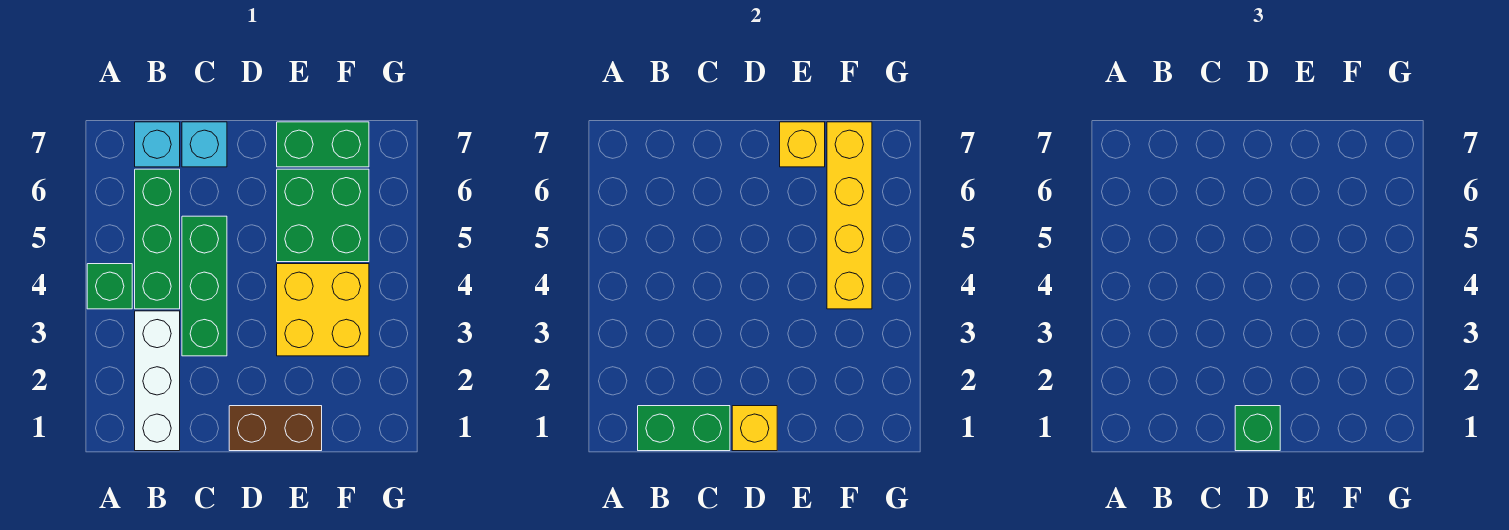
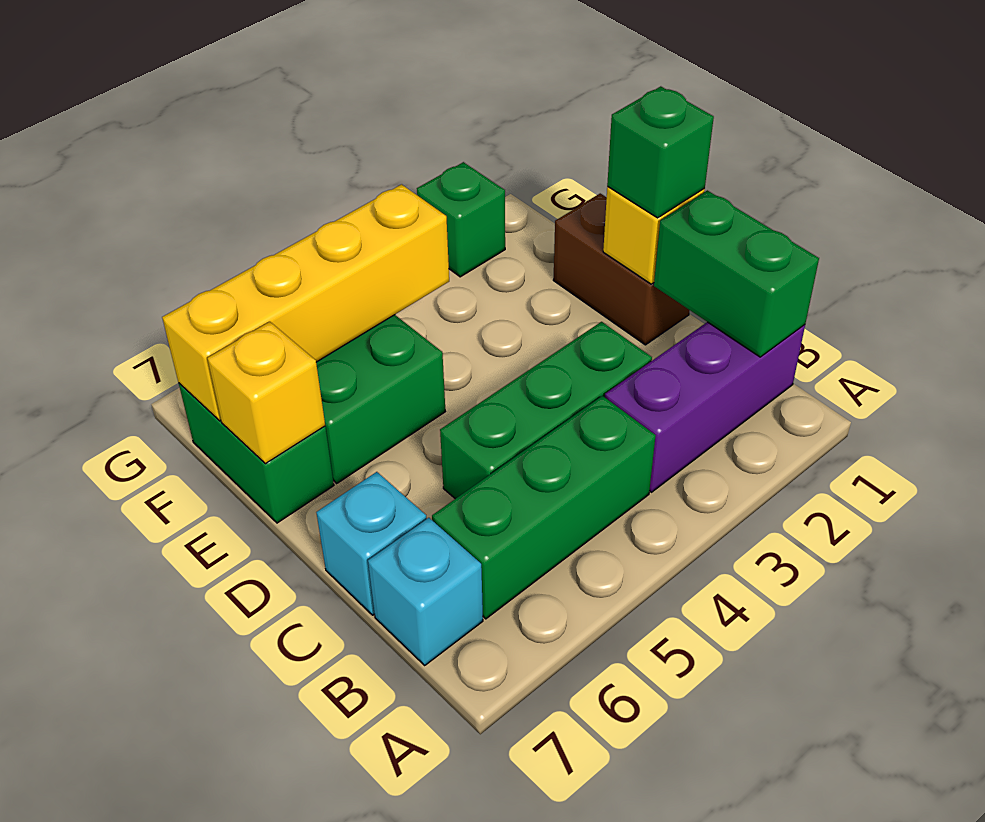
green brick A4 level 1 -> green brick G2 level 1
white brick B1:B3 level 1 -> purple brick B1:B3 level 1
yellow brick E3:F4 level 1 -> none

